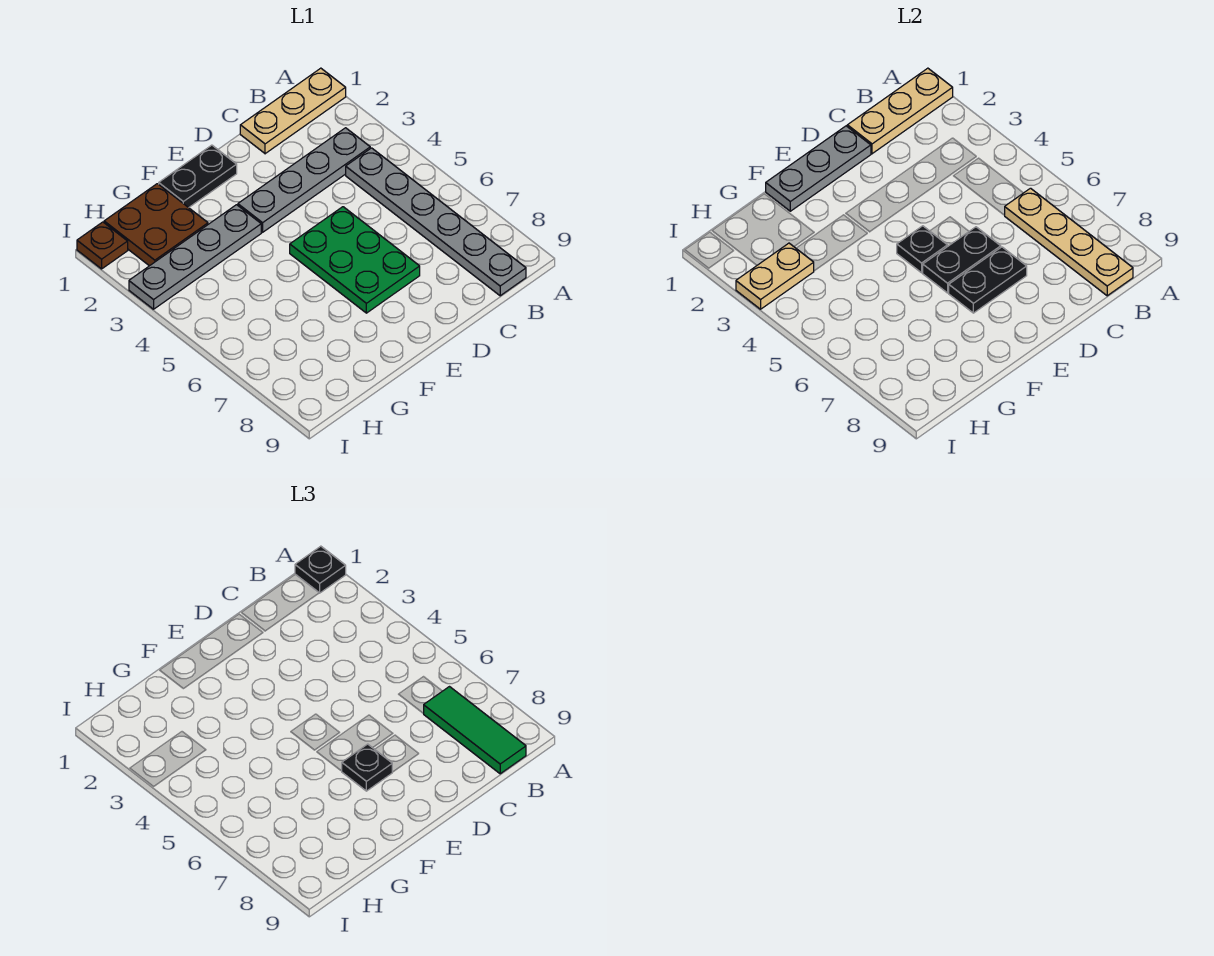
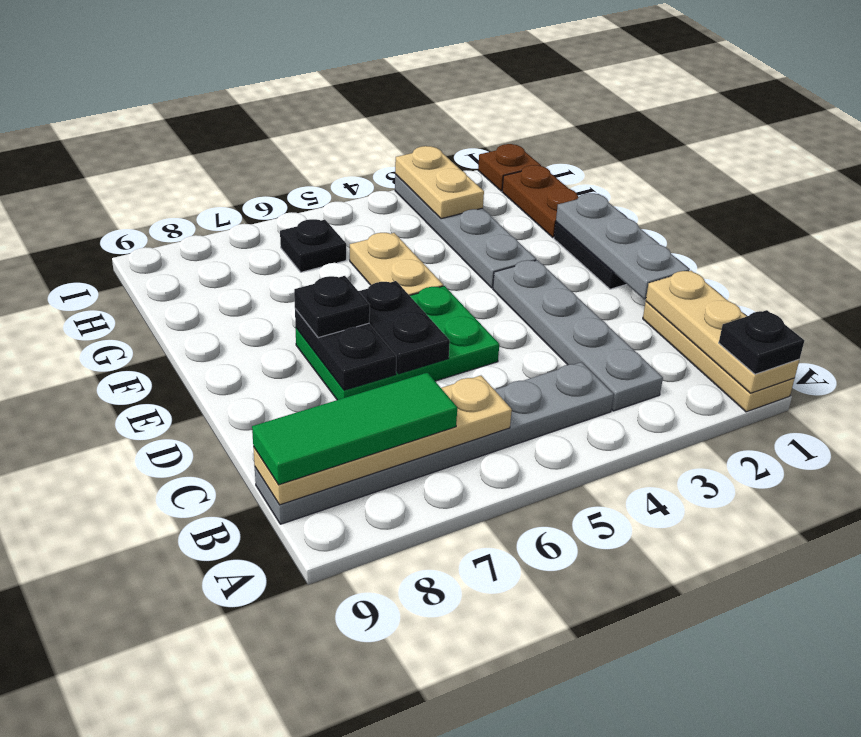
black plate E5 level 2 -> black plate H6 level 1
none -> tan plate F5:G5 level 1
brown plate G1:H2 level 1 -> brown plate G1:H1 level 1

